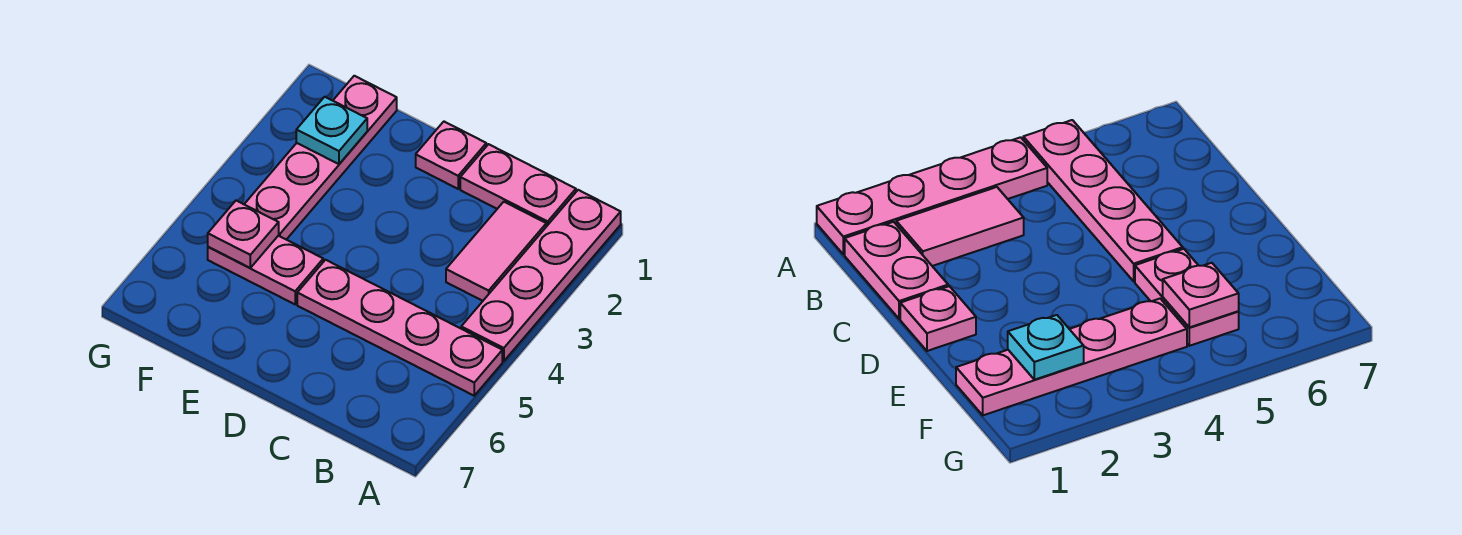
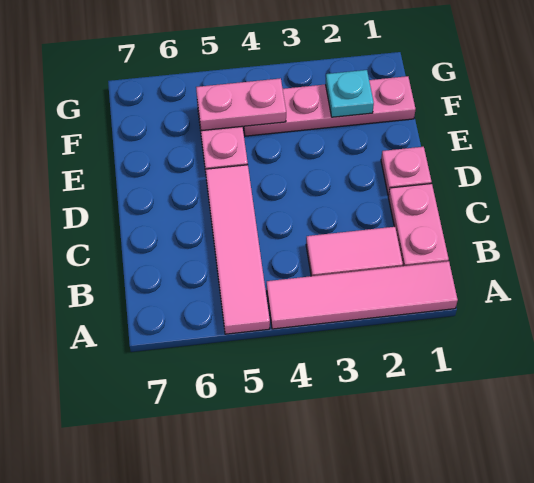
pink plate A1:A4 level 1 -> pink tile A1:A4 level 1
pink plate A5:D5 level 1 -> pink tile A5:D5 level 1
pink plate F5 level 2 -> pink plate F4:F5 level 2

